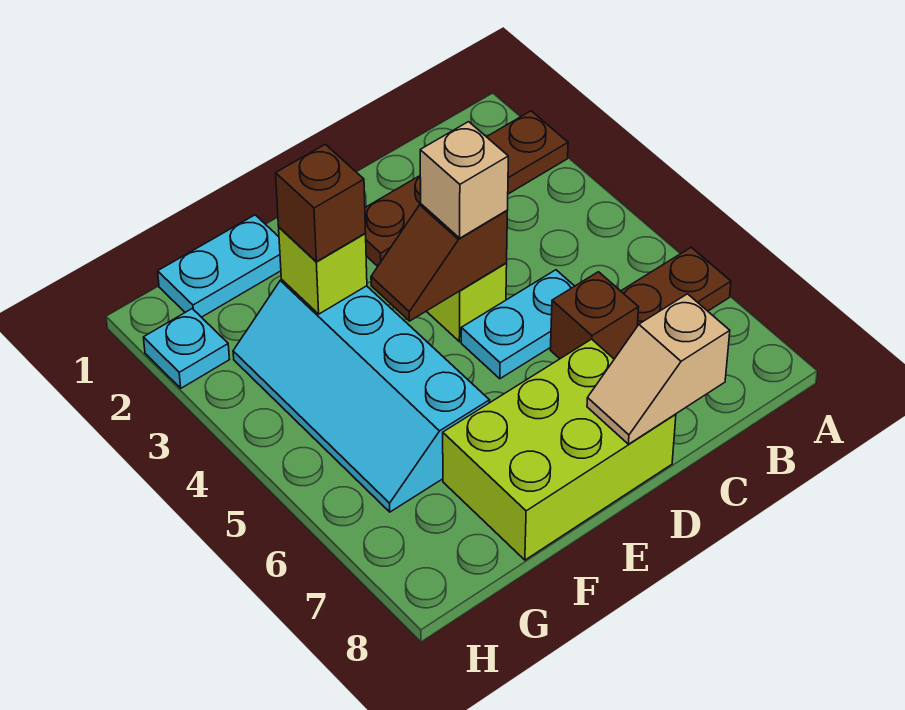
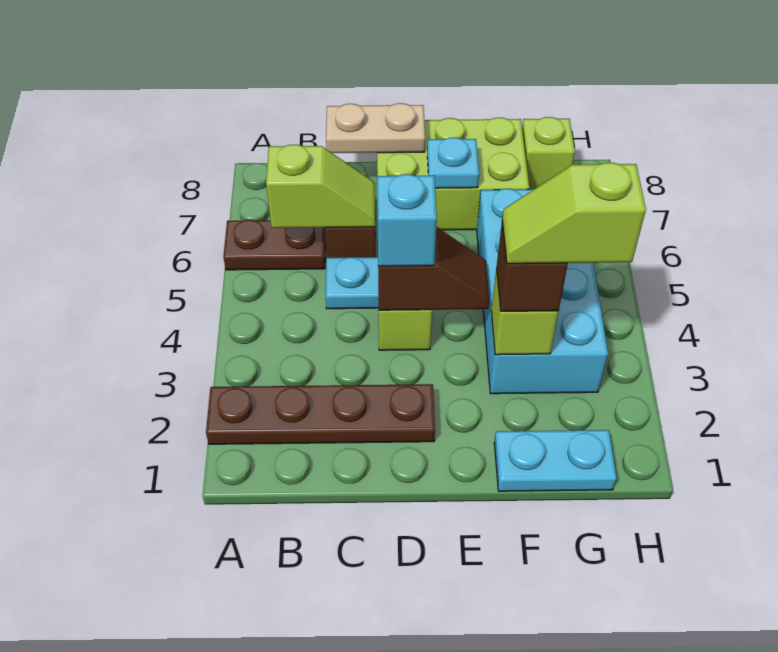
none -> lime slope B6:C6 level 2 top B
tan slope C8:D8 level 2 top C -> tan plate C8:D8 level 2
tan brick D4 level 3 -> cyan brick D4 level 3
cyan slope F3:G6 level 1 top F -> cyan brick F3:G6 level 1
none -> lime slope F3:G3 level 4 top G
none -> lime brick G8 level 1
cyan plate H2 level 1 -> cyan plate E7 level 2

